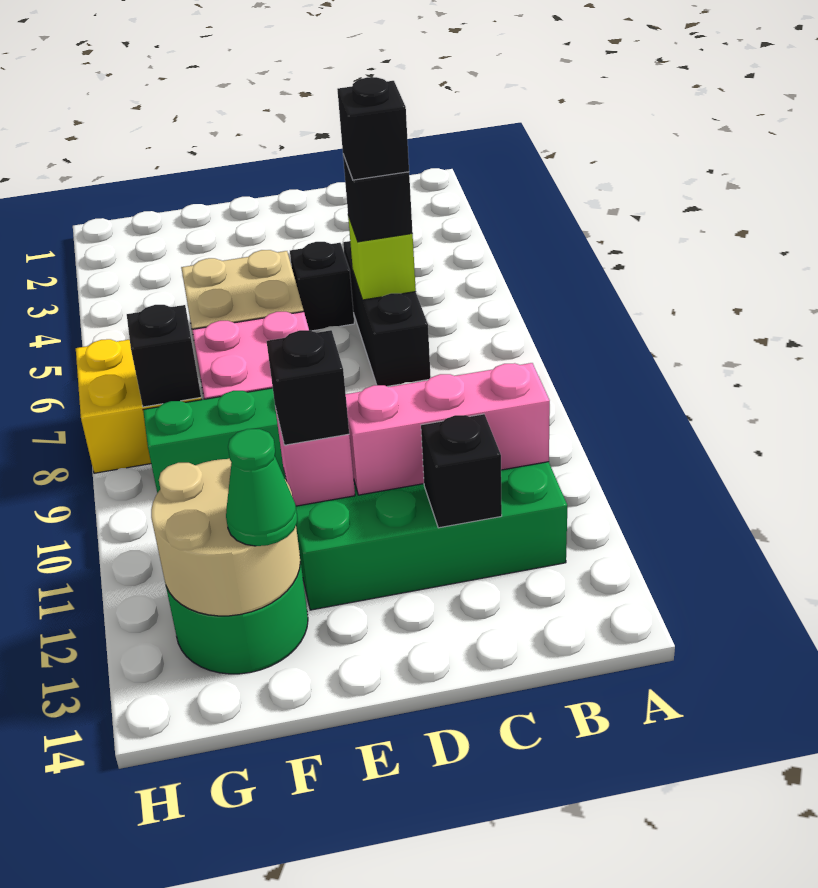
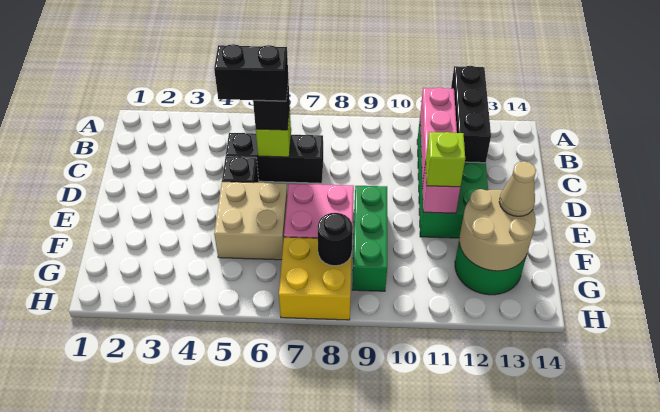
black brick C6 level 4 -> black brick C5:C6 level 4
black brick C12 level 2 -> black brick A12:C12 level 2
black brick E11 level 3 -> lime brick E11 level 3
green cone F13 level 3 -> tan cone F13 level 3
black brick G8 level 2 -> black round brick G8 level 2

